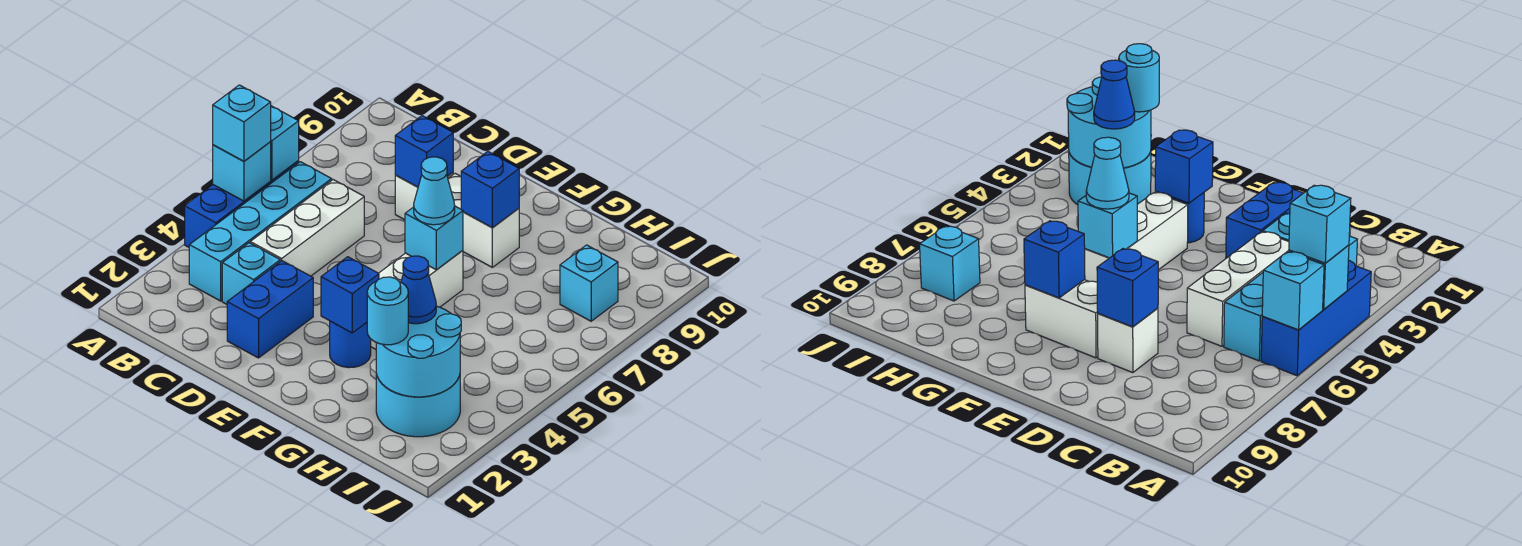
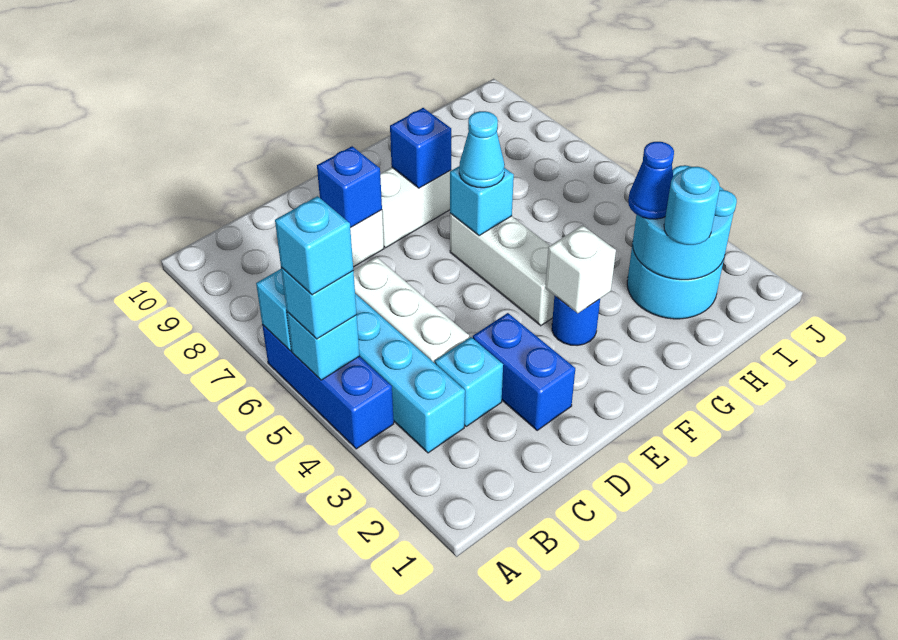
blue brick F3 level 2 -> white brick F3 level 2
cyan brick I8 level 1 -> cyan brick A5 level 4

